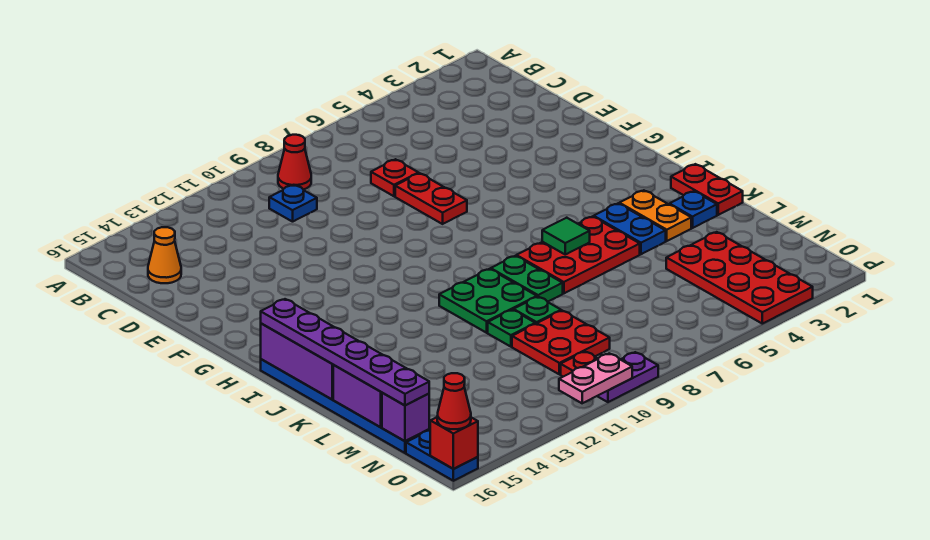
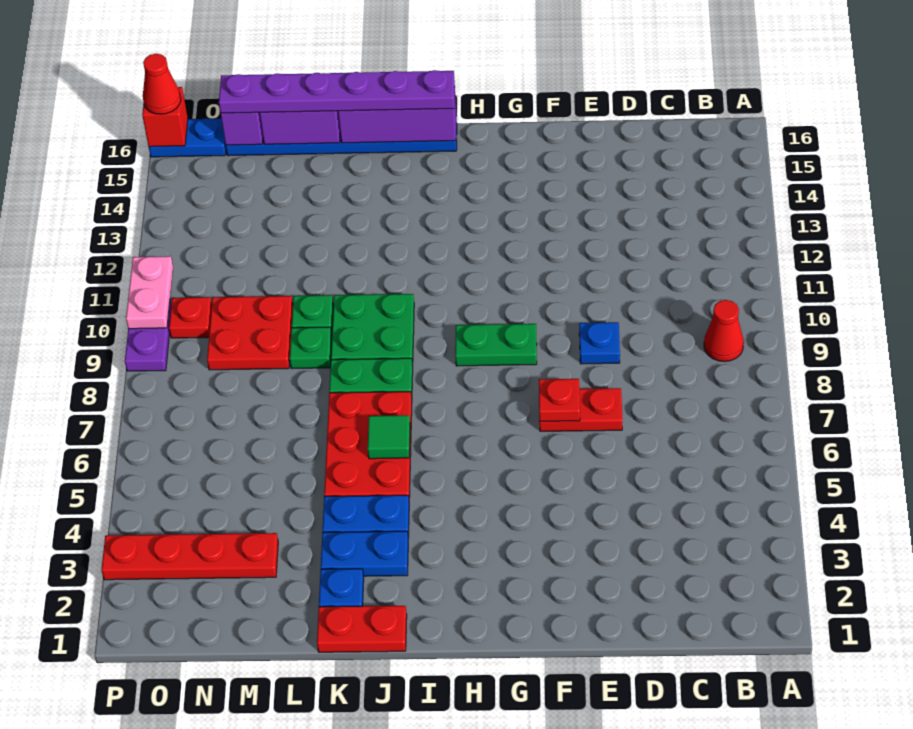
blue plate C10 level 1 -> blue plate E9 level 1
orange cone C15 level 1 -> none
red plate D7 level 1 -> red plate F7 level 2
none -> green plate G9:H9 level 1
orange plate J3:K3 level 1 -> blue plate J3:K3 level 1
red plate M3:P4 level 1 -> red plate M3:P3 level 1

